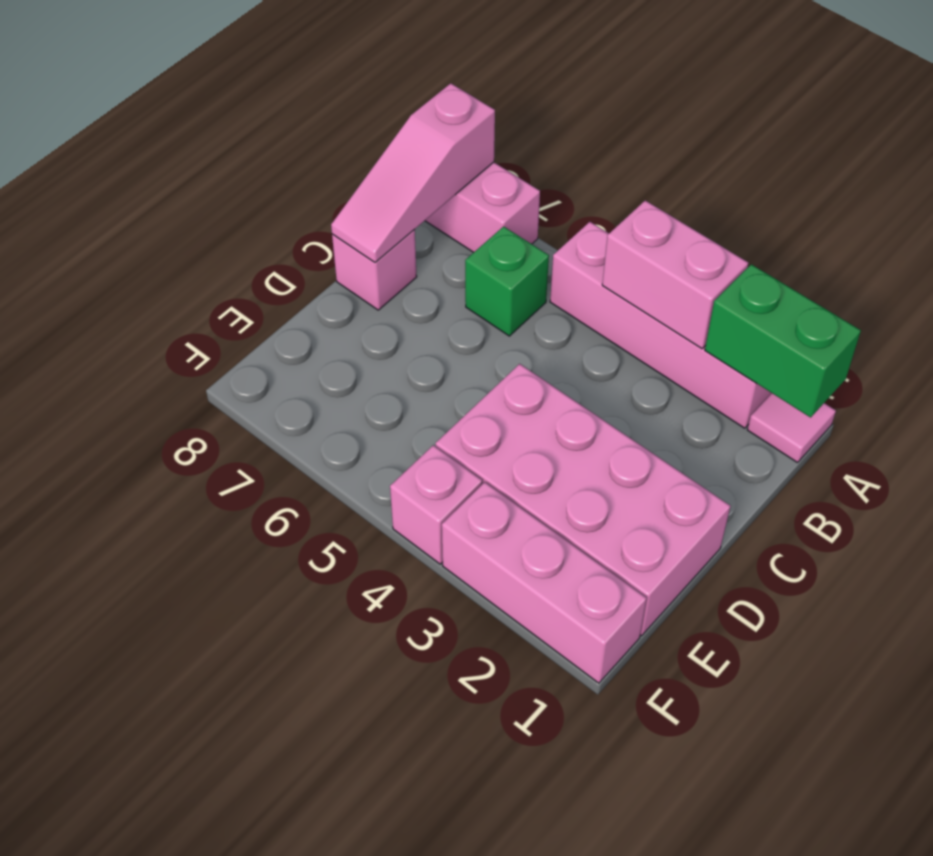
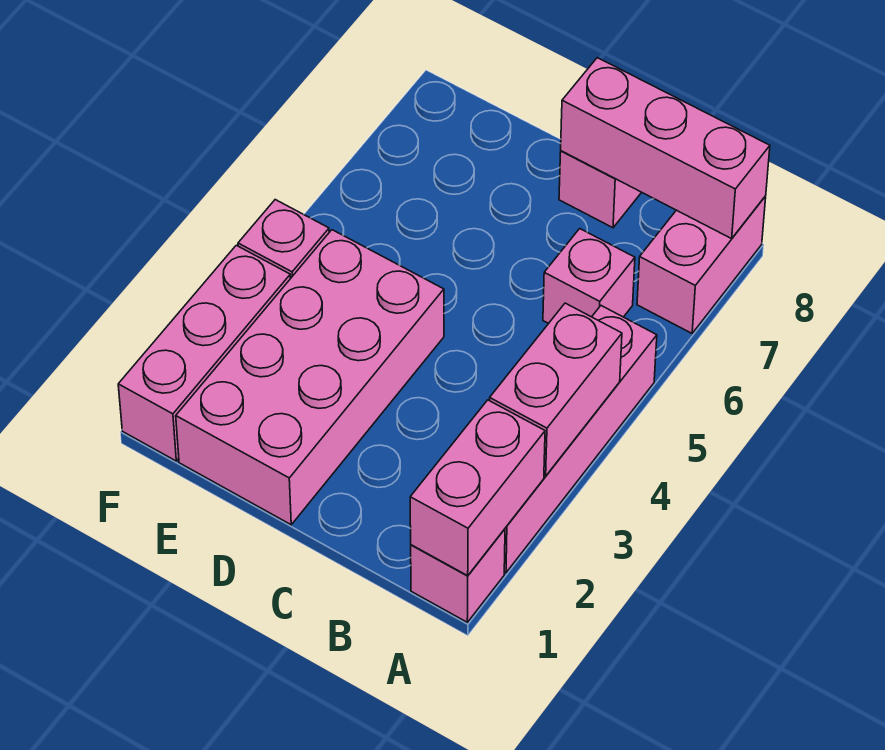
pink tile A1 level 1 -> pink brick A1 level 1
green brick A1:A2 level 2 -> pink brick A1:A2 level 2
pink slope A8:C8 level 2 top A -> pink brick A8:C8 level 2
green brick B6 level 1 -> pink brick B6 level 1

